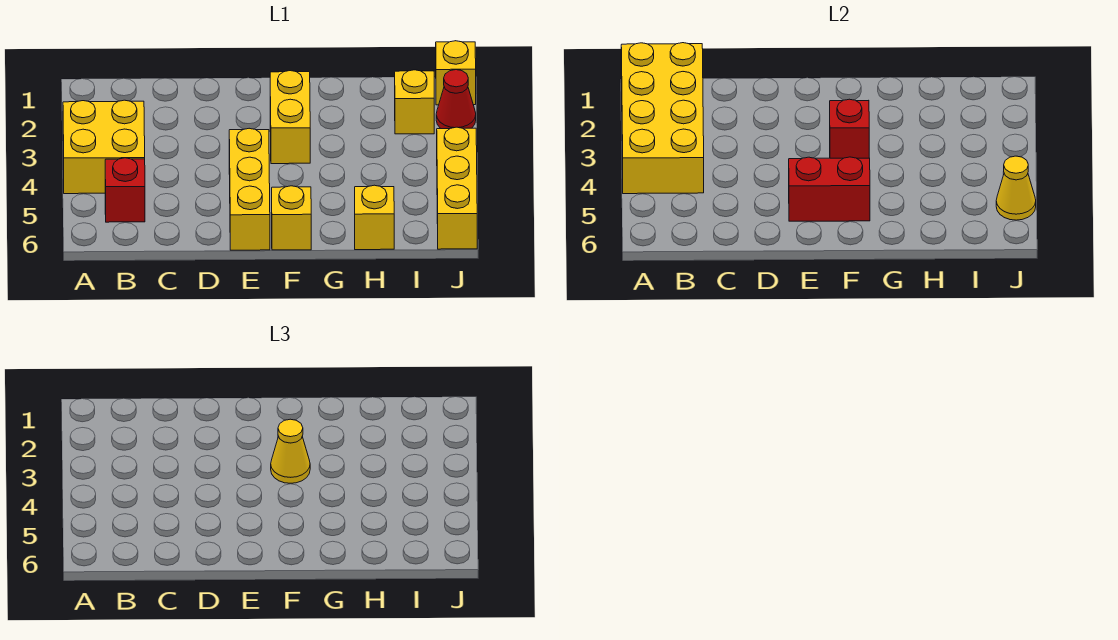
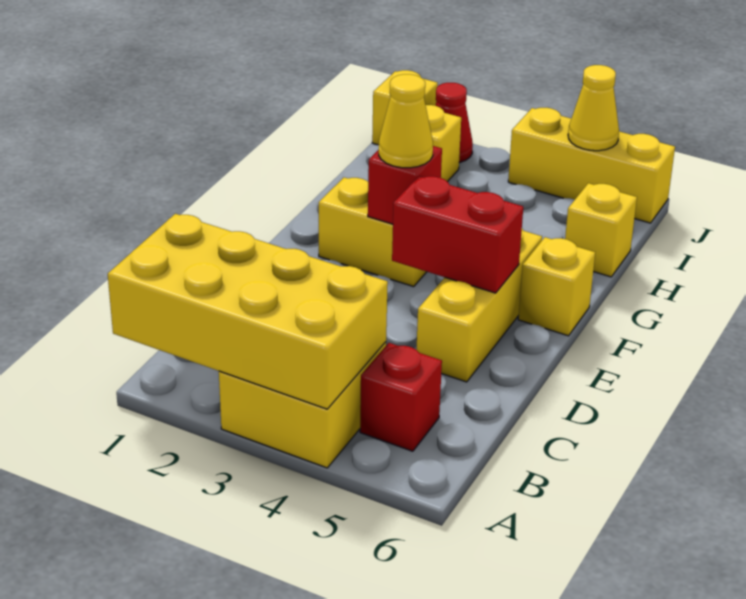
yellow brick E4:E6 level 1 -> yellow brick D5:F5 level 1
red brick E5:F5 level 2 -> red brick E4:E5 level 2

